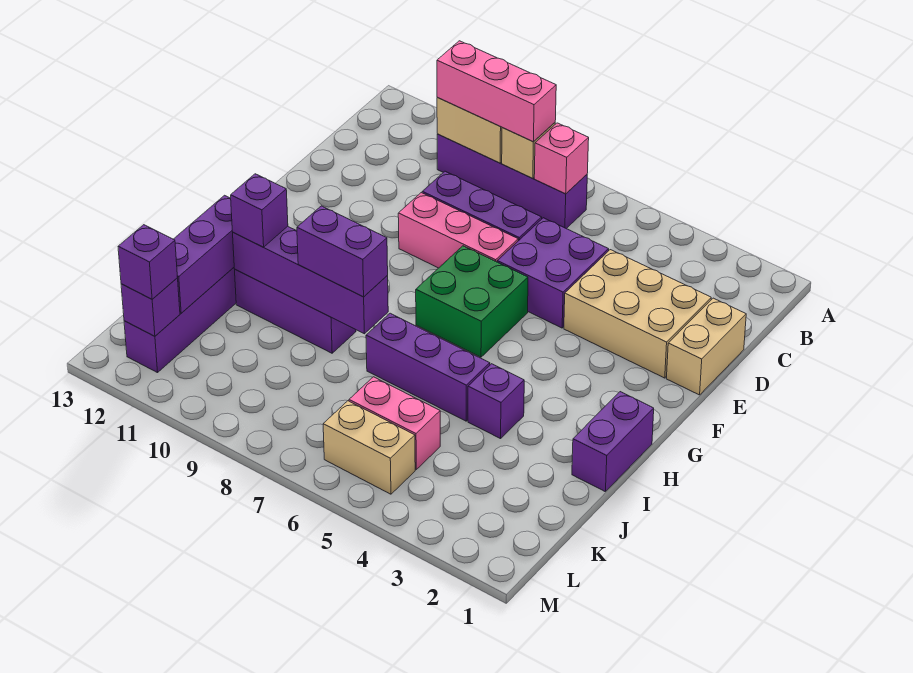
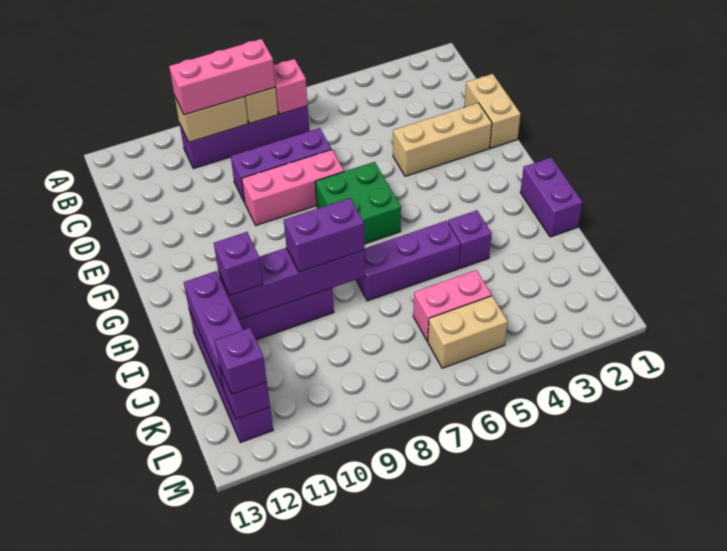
tan brick D2:E4 level 1 -> tan brick E2:E4 level 1
purple brick D5:E6 level 1 -> none

